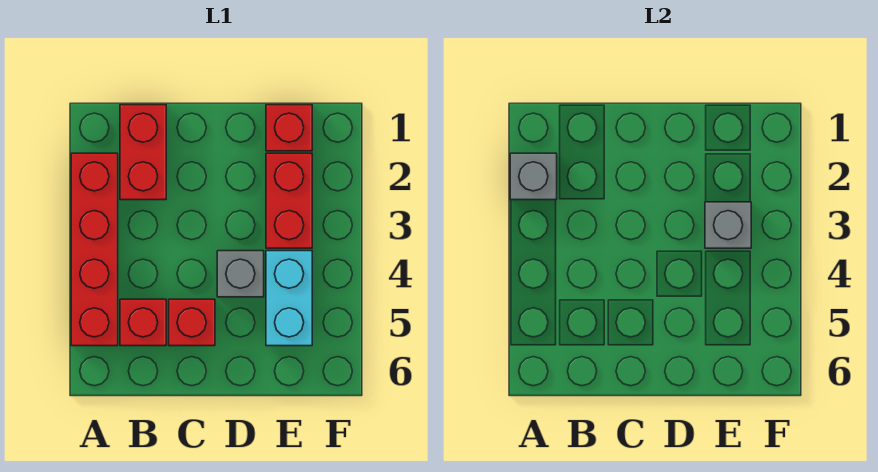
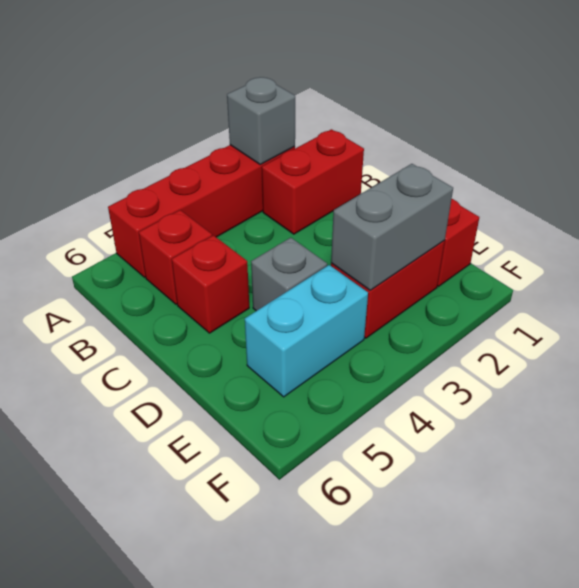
grey brick E3 level 2 -> grey brick E2:E3 level 2

